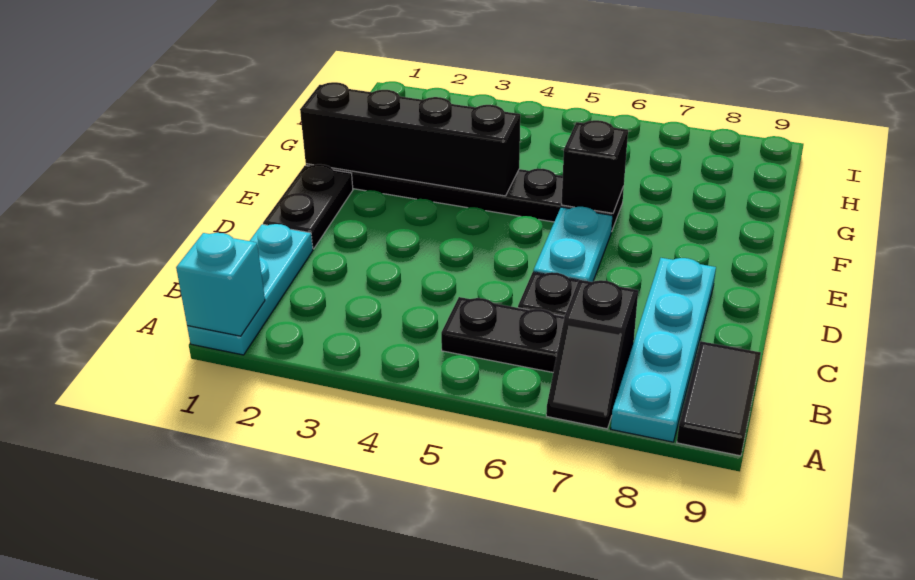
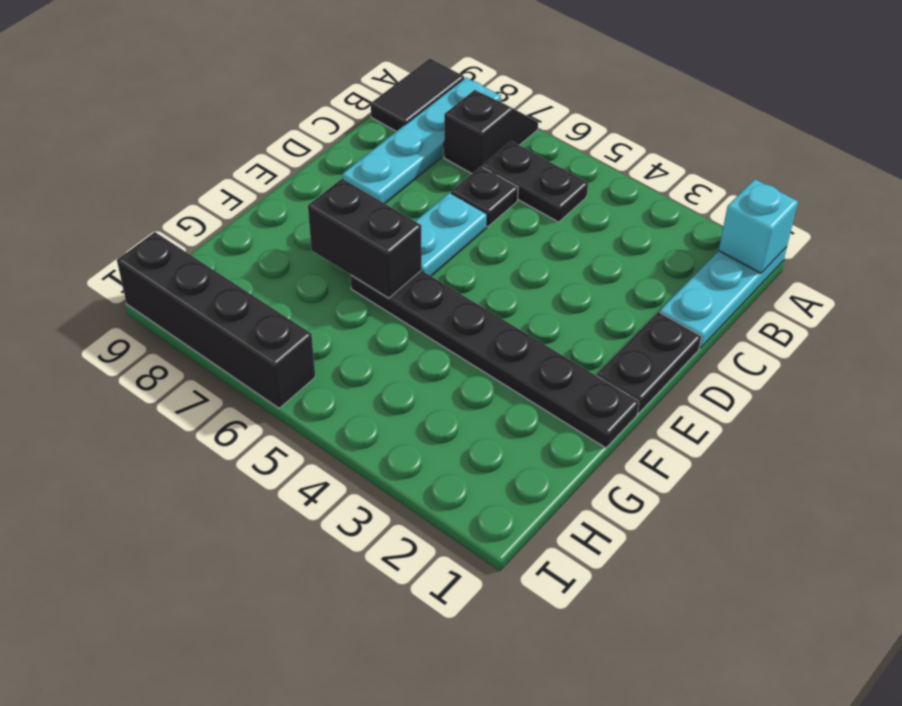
black brick F1:F4 level 2 -> black brick I6:I9 level 1
black brick F6 level 2 -> black brick F6:F7 level 2

